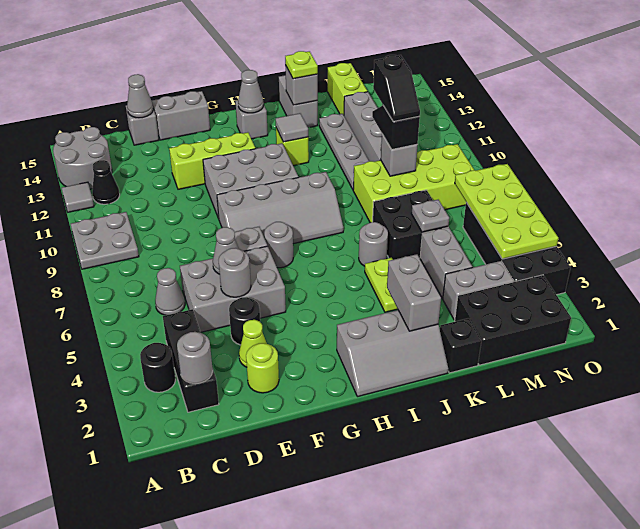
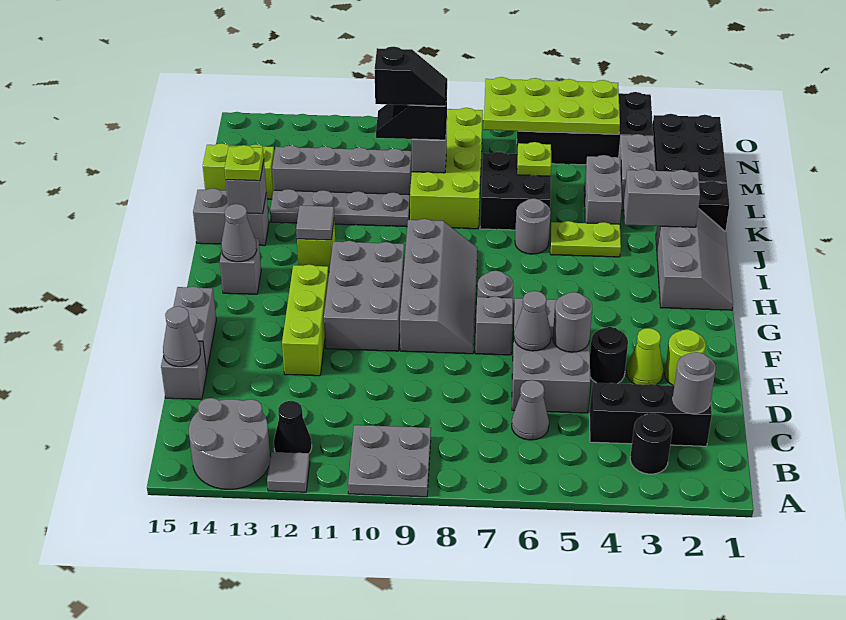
grey brick L4:L5 level 1 -> grey brick K4:L4 level 1
grey plate L6 level 2 -> lime plate L6 level 2

